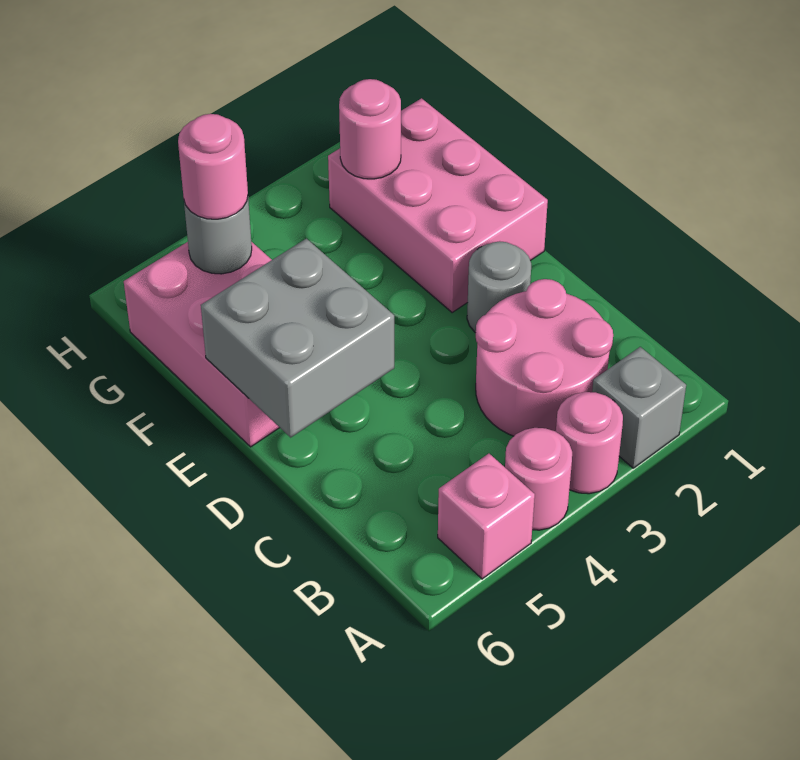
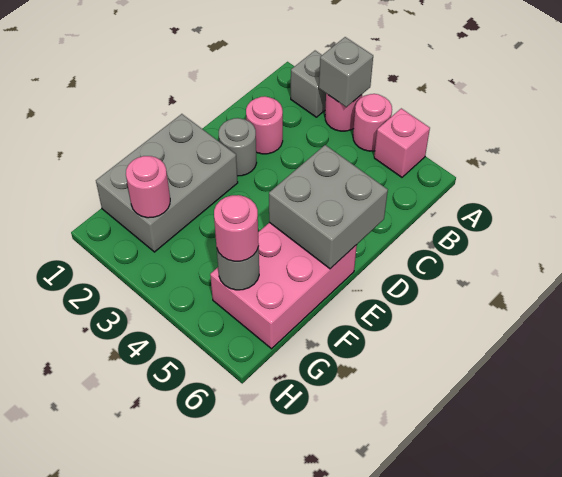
none -> grey brick A3 level 2
pink round brick B2:C3 level 1 -> pink round brick C2 level 1
pink brick E1:G2 level 1 -> grey brick E1:G2 level 1

